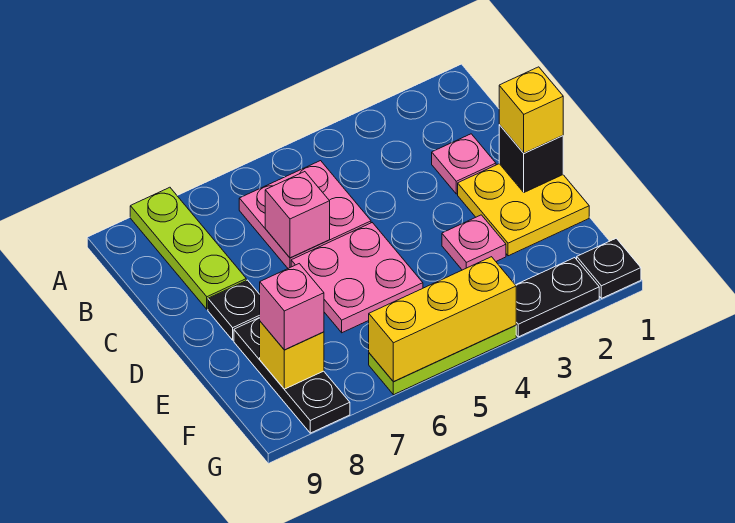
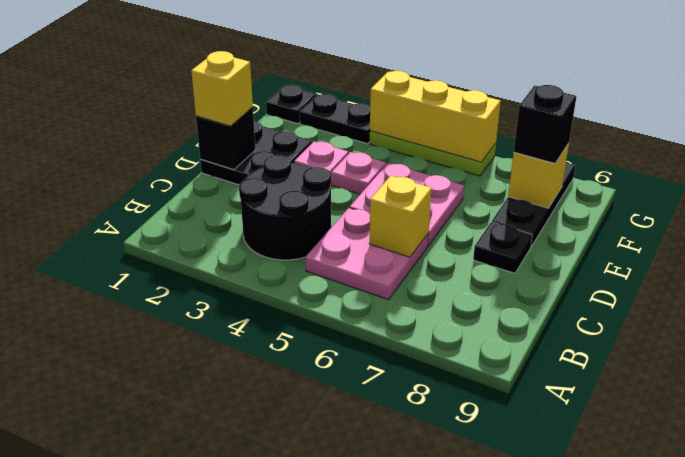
lime plate A8:C8 level 1 -> none
none -> black round brick B3:C4 level 1
pink plate C2 level 1 -> pink plate E4 level 1
pink brick C6 level 2 -> yellow brick C6 level 2
yellow plate D1:E2 level 1 -> black plate D1:E2 level 1
pink brick F8 level 3 -> black brick F8 level 3

